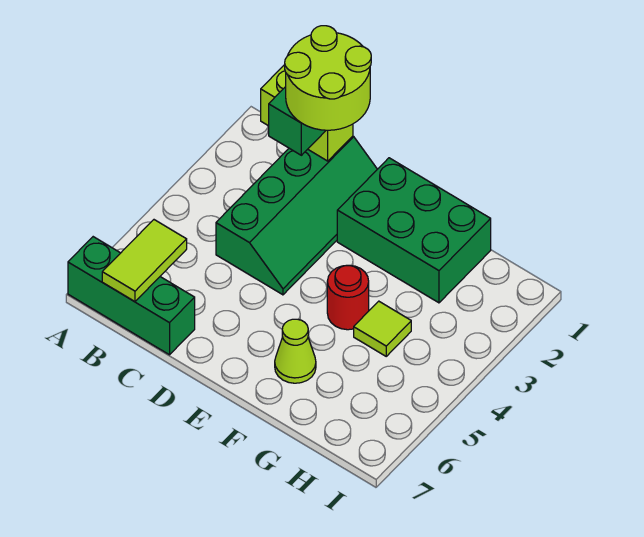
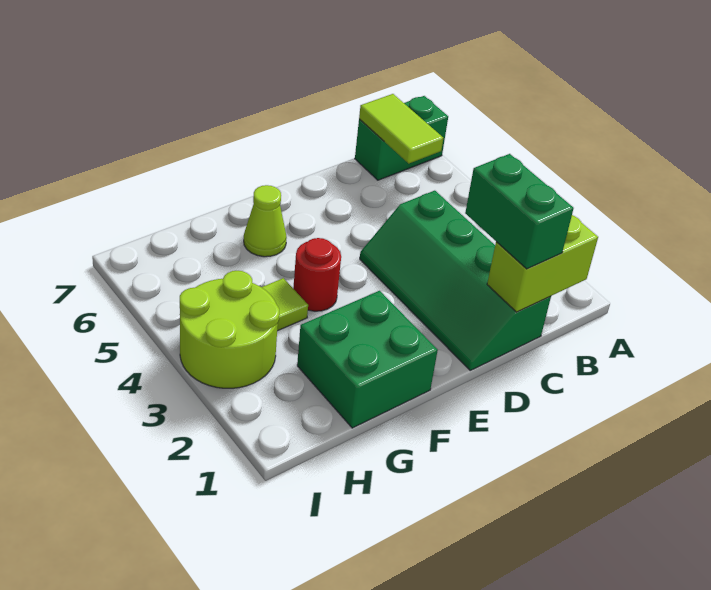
green brick A7:C7 level 1 -> green brick A7:B7 level 1
lime round brick C1:D2 level 4 -> lime round brick H3:I4 level 1
green brick E1:G2 level 1 -> green brick F1:G2 level 1

